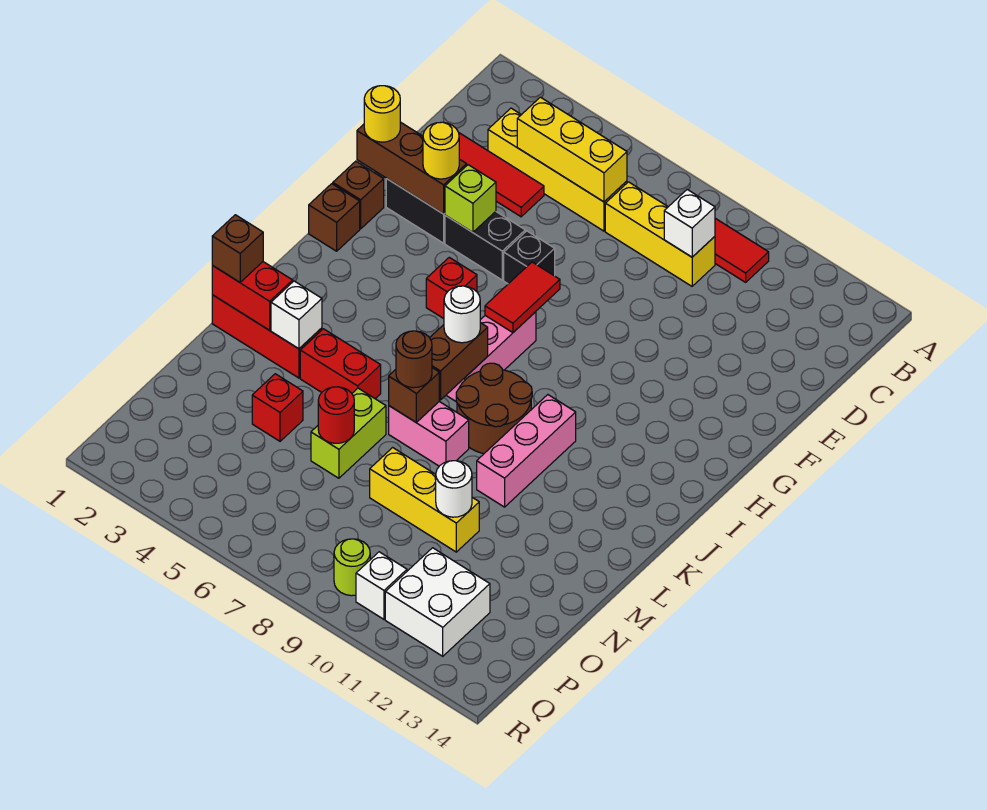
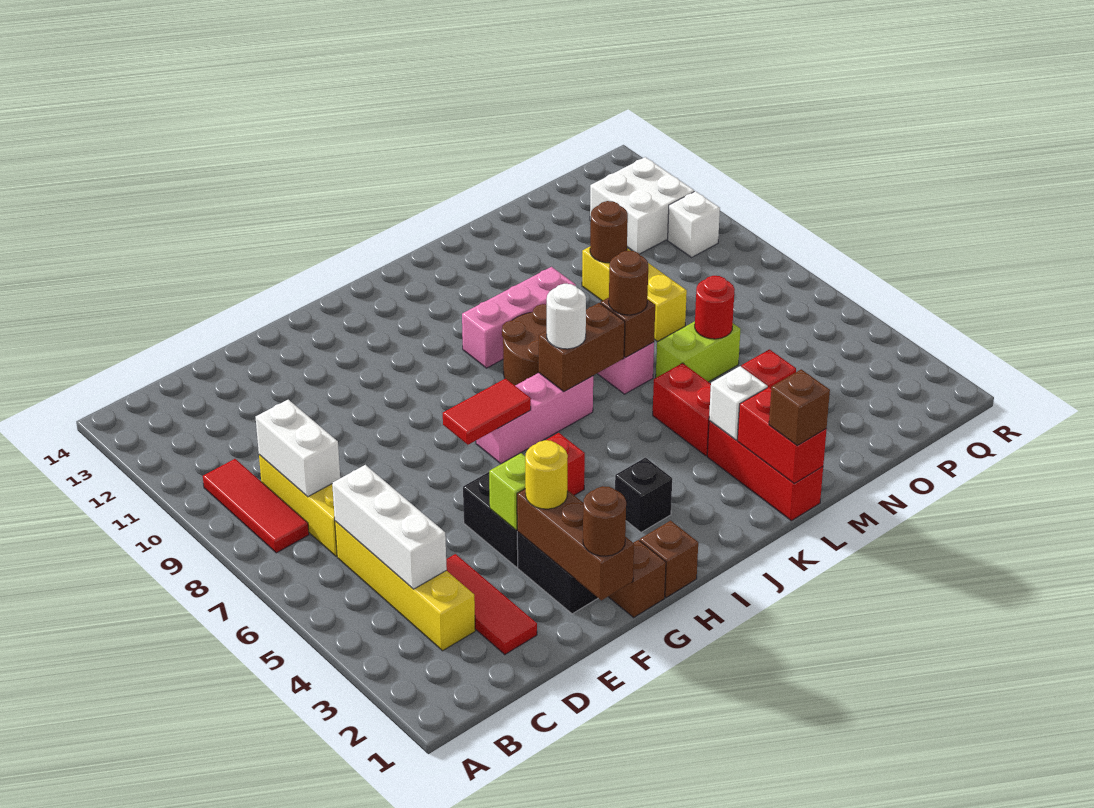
yellow brick C4:C6 level 2 -> white brick C4:C6 level 2
white brick C9 level 2 -> white brick C8:C9 level 2
yellow round brick F1 level 3 -> brown round brick F1 level 3
black brick F6 level 1 -> black brick I3 level 1
white round brick N10 level 2 -> brown round brick N10 level 2
lime round brick Q9 level 1 -> none

